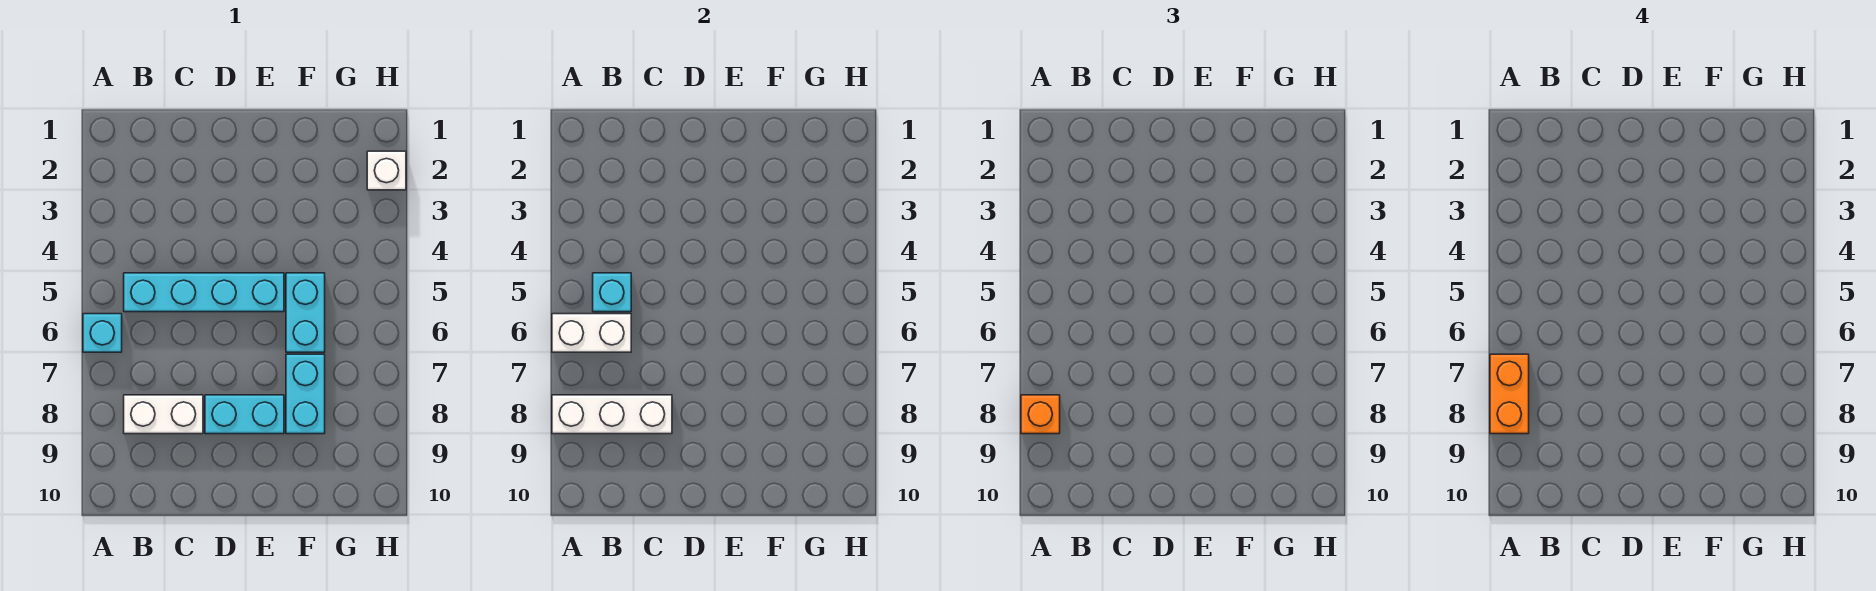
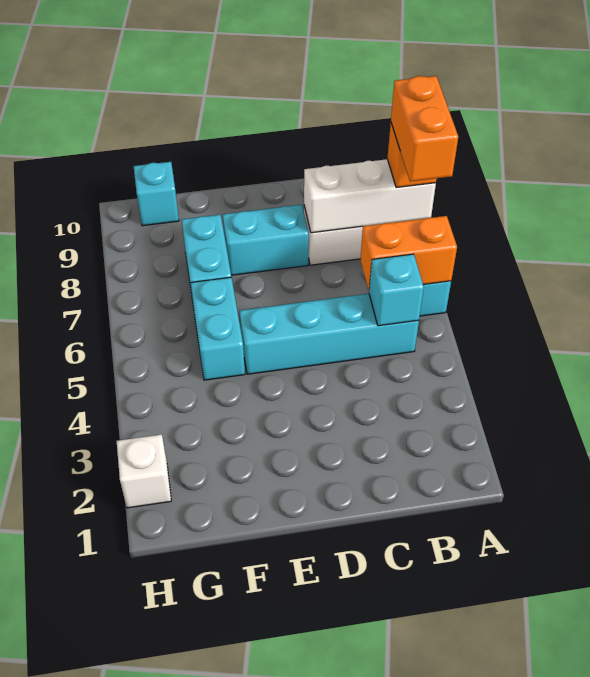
white brick A6:B6 level 2 -> orange brick A6:B6 level 2
none -> cyan brick G10 level 1

